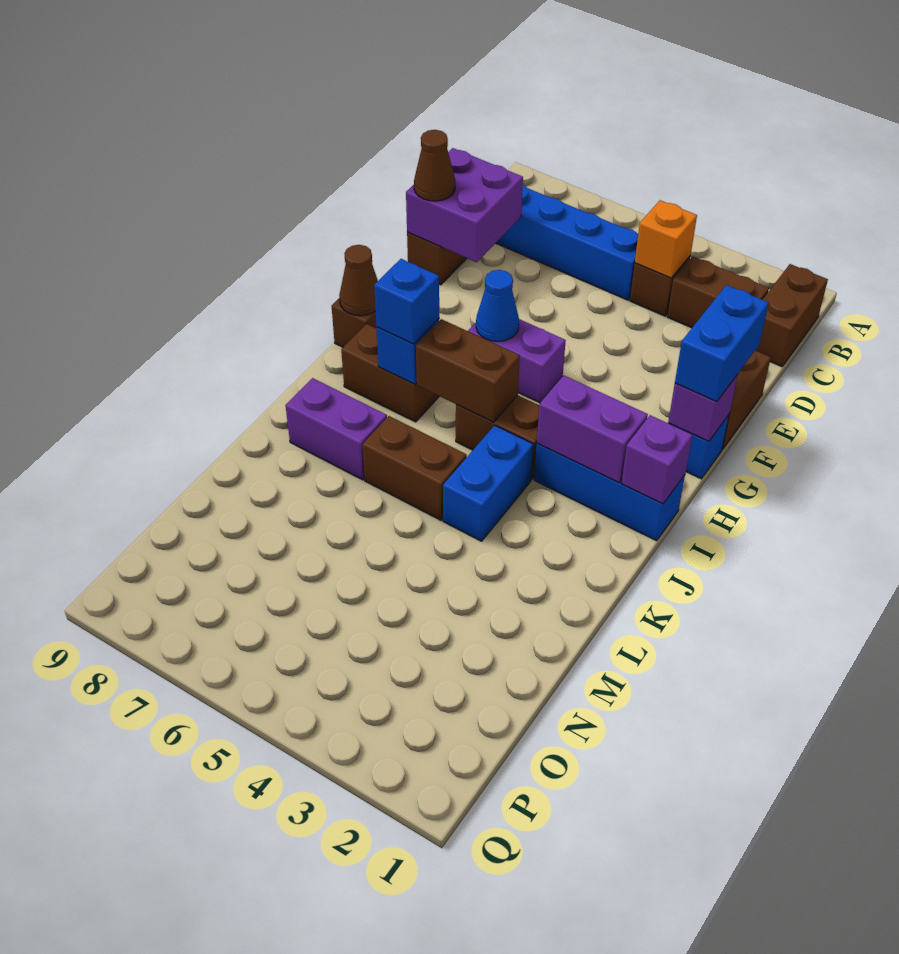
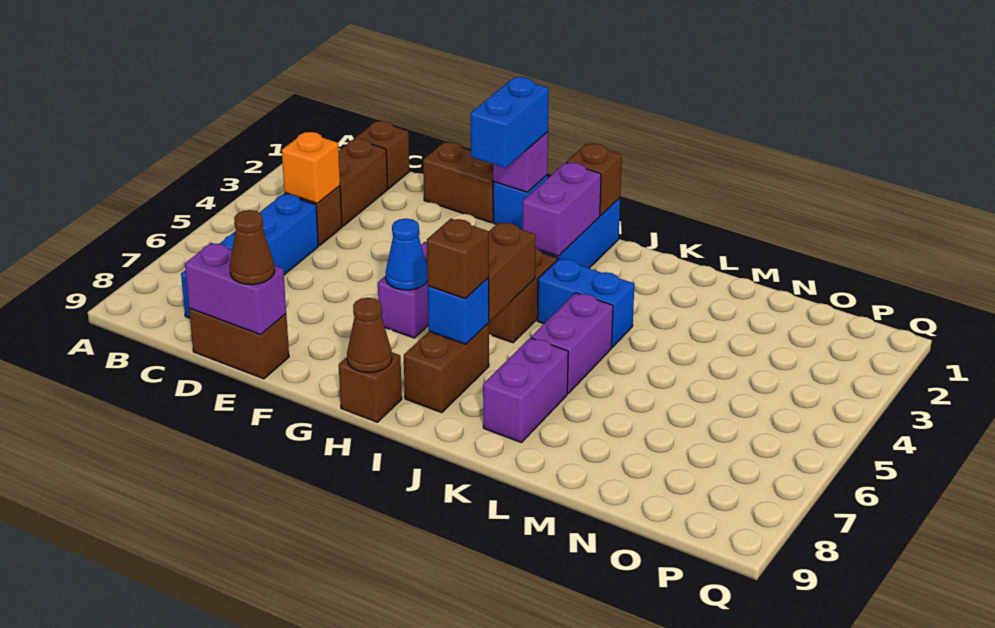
brown brick B1:C1 level 1 -> brown brick C1 level 1
purple brick D8:E9 level 2 -> purple brick D9:E9 level 2
blue brick F1:G1 level 3 -> blue brick G1:G2 level 3
purple brick I1 level 2 -> brown brick I1 level 2
blue brick I7 level 3 -> brown brick I7 level 3
brown brick K5:K6 level 1 -> purple brick K5:K6 level 1

